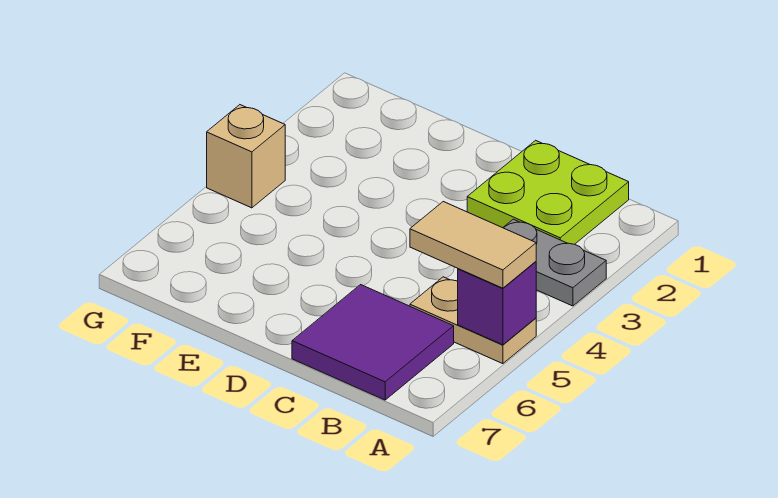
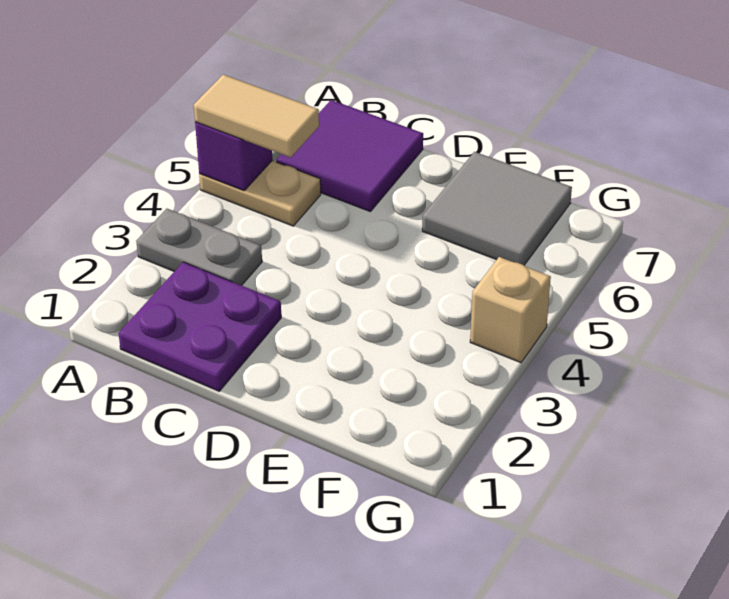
lime plate B1:C2 level 1 -> purple plate B1:C2 level 1
none -> grey tile E6:F7 level 1

